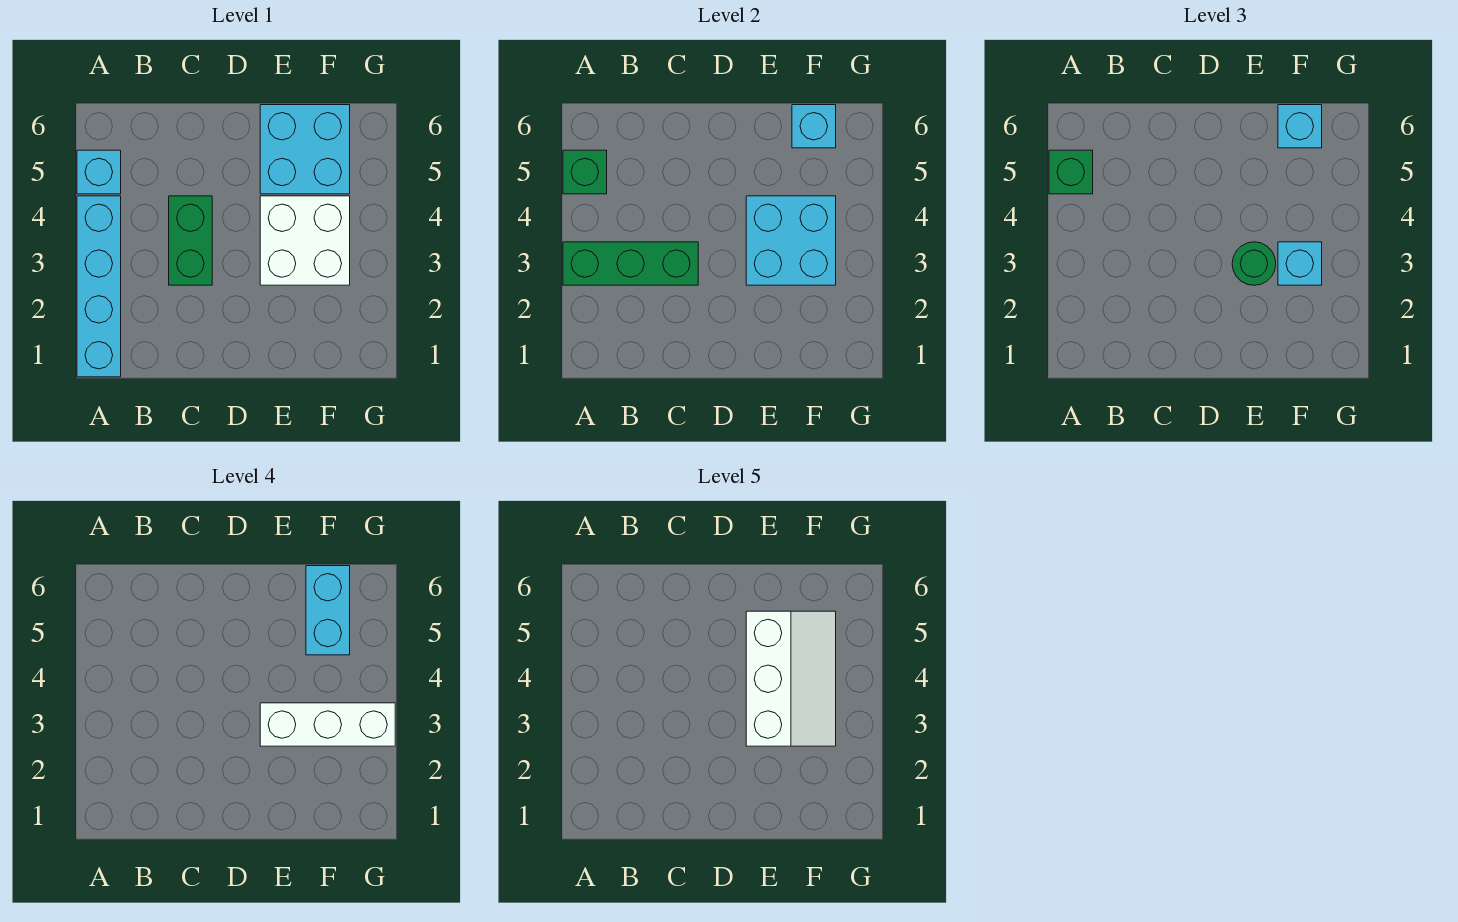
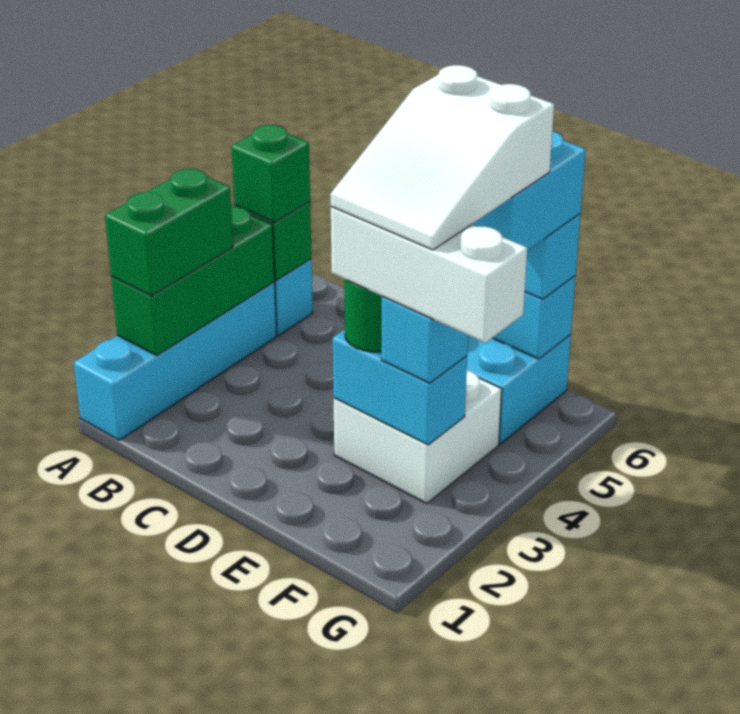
green brick A3:C3 level 2 -> green brick A2:A4 level 2
green brick C3:C4 level 1 -> green brick A2:A3 level 3
cyan brick E3:F4 level 2 -> cyan brick E3:F3 level 2
white slope E3:F5 level 5 top E -> white slope E3:F5 level 5 top 5

